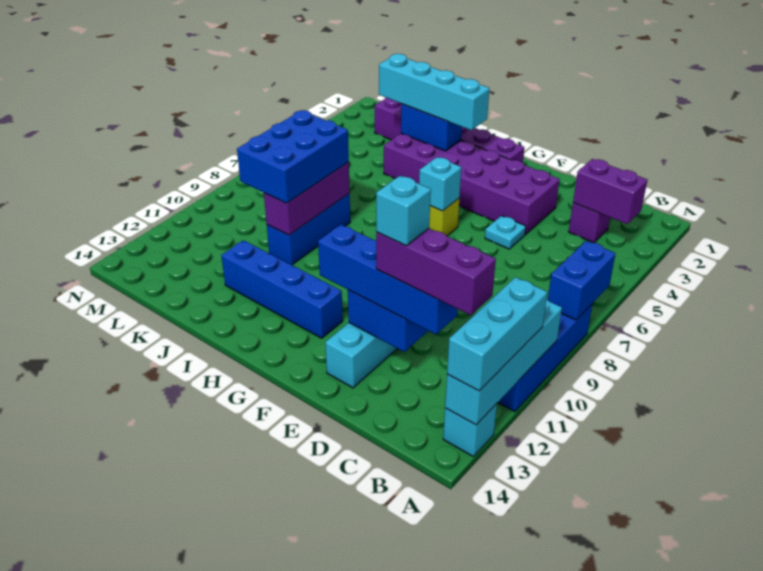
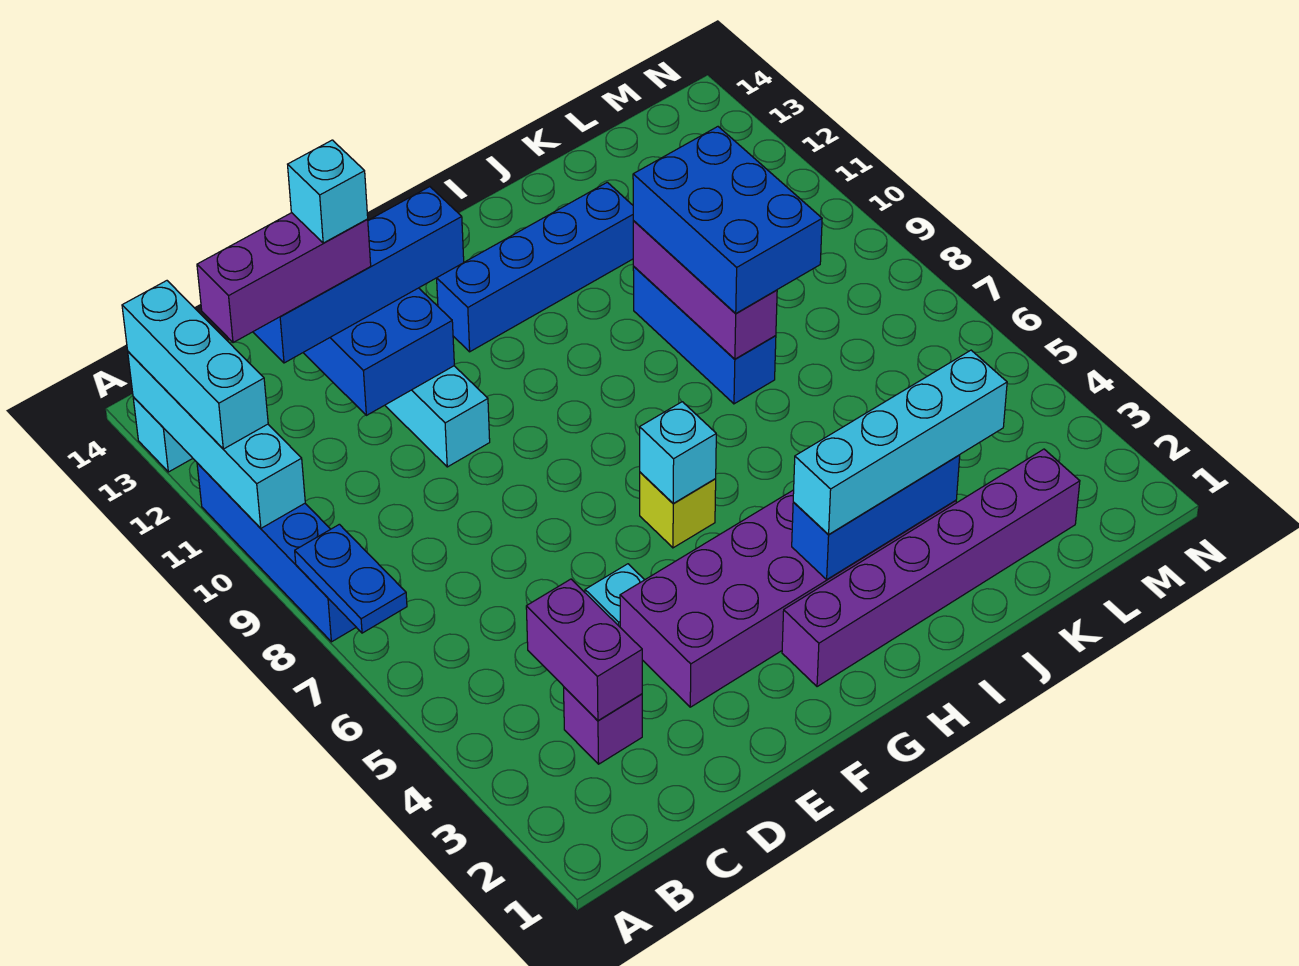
blue brick A7:A8 level 2 -> blue plate A7:A8 level 2
purple brick B3:C3 level 2 -> purple brick C3:C4 level 2
blue brick I3:J3 level 2 -> blue brick H3:J3 level 2

